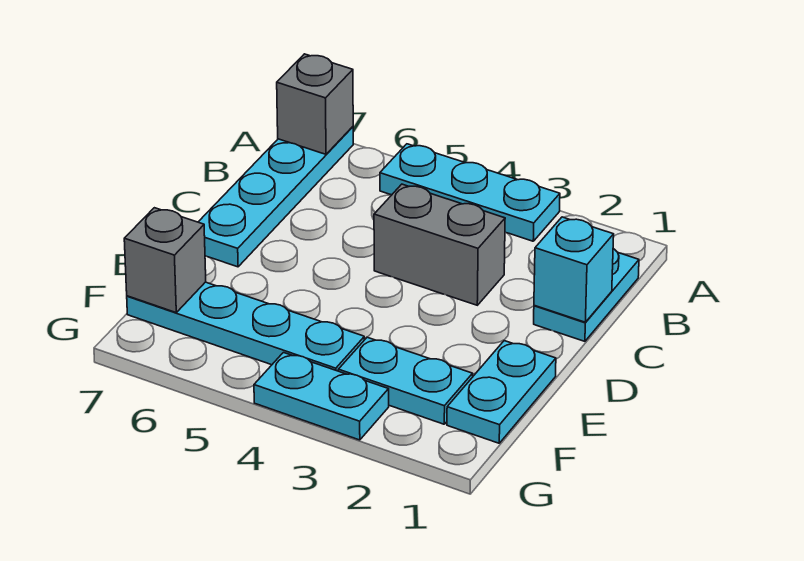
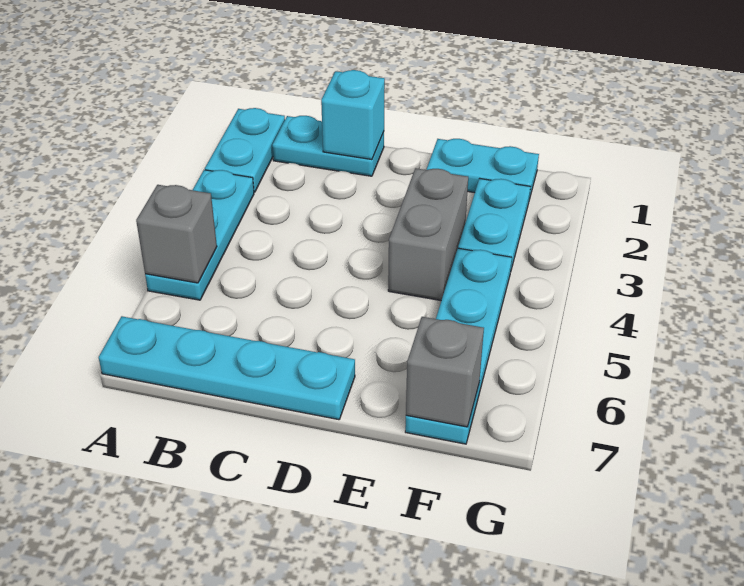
grey brick A7 level 2 -> grey brick A5 level 2
grey brick C3:C4 level 1 -> grey brick E3:E4 level 1
cyan plate G3:G4 level 1 -> cyan plate A1:A2 level 1

